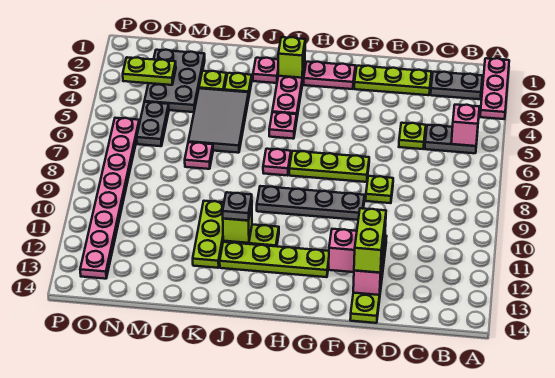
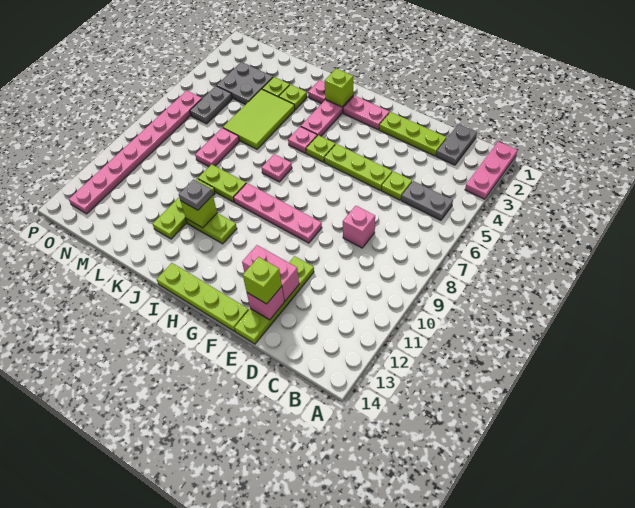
grey plate B2:C2 level 1 -> grey plate C1:C2 level 1
pink brick B5 level 2 -> pink brick D8 level 1
lime plate E8 level 1 -> lime plate H5 level 1
lime brick E12:E13 level 3 -> lime brick E13 level 3
lime plate F7:H7 level 1 -> lime plate E5:G5 level 1
grey plate F9:I9 level 1 -> pink plate F9:I9 level 1
lime plate G12:J12 level 1 -> lime plate F14:I14 level 1
grey tile K4:L6 level 1 -> lime tile K4:L6 level 1
pink plate L7 level 1 -> pink plate L7:L8 level 1
grey plate M2:N4 level 1 -> grey plate M3:N4 level 1
lime plate N3:O3 level 2 -> lime plate J9:K9 level 1

